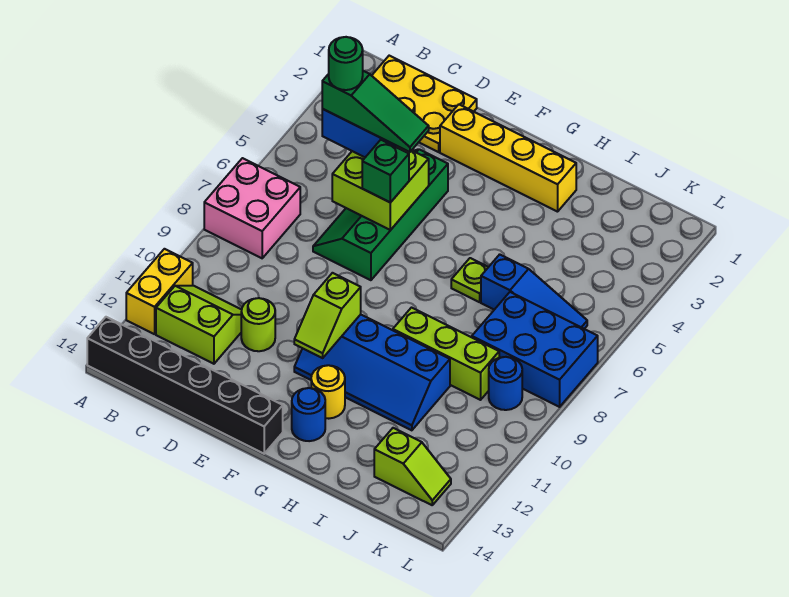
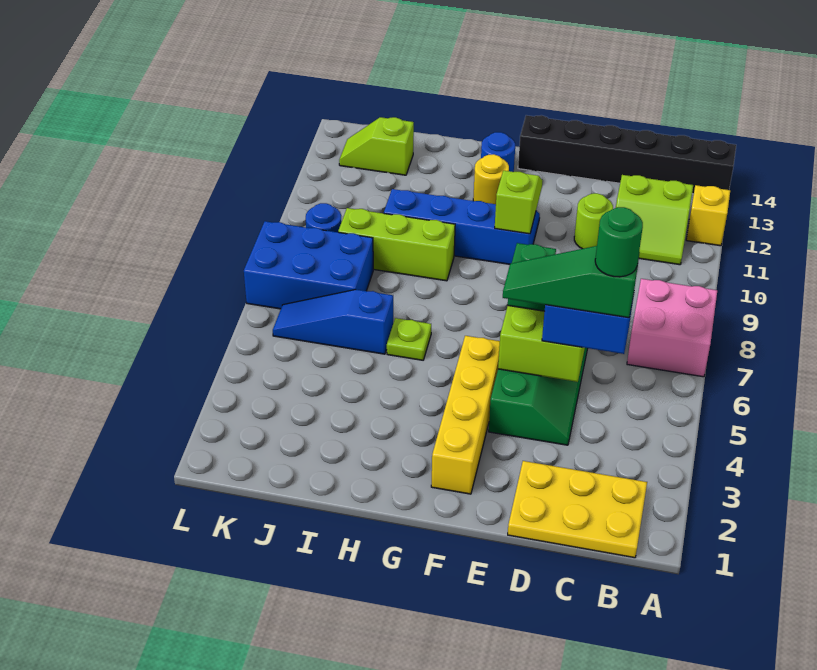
yellow brick A11:A12 level 1 -> yellow brick A12 level 1
yellow brick E2:H2 level 1 -> yellow brick F2:F5 level 1

